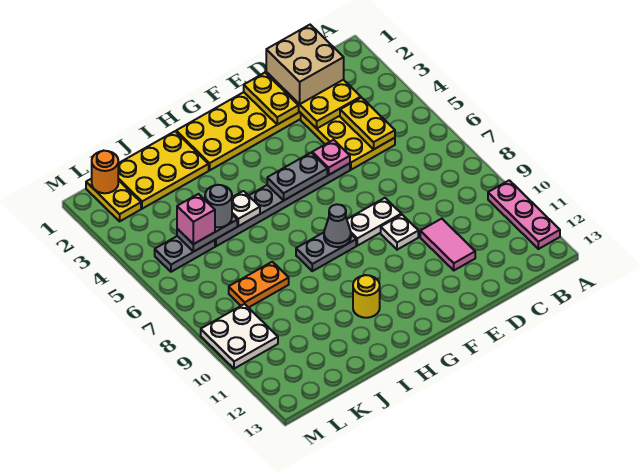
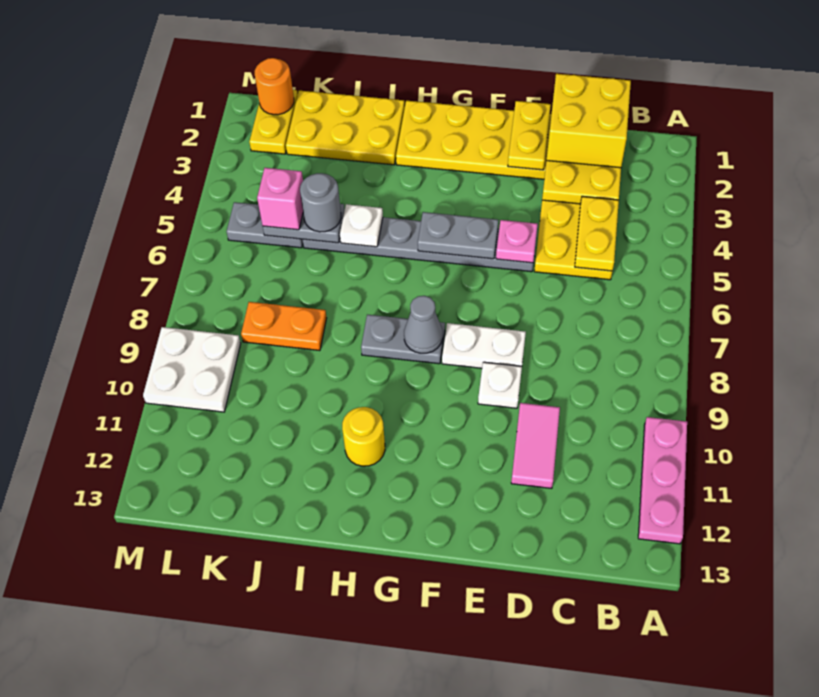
tan brick C1:D2 level 3 -> yellow brick C1:D2 level 3

